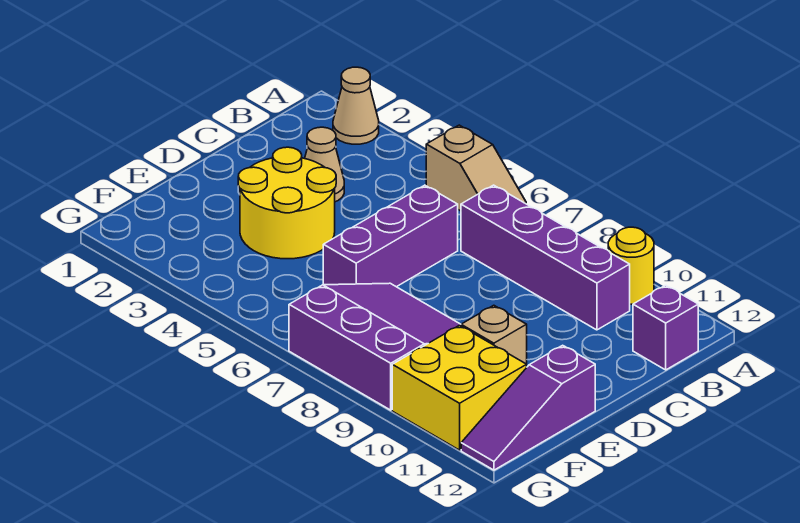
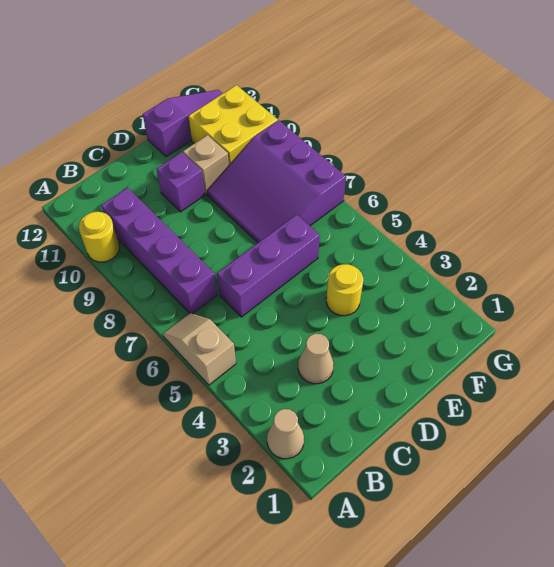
purple brick B12 level 1 -> purple brick D10 level 1
yellow round brick D3:E4 level 1 -> yellow round brick E4 level 1

